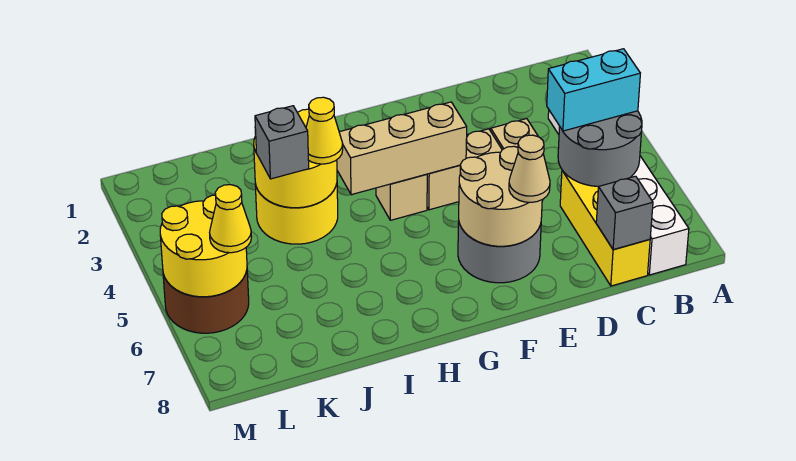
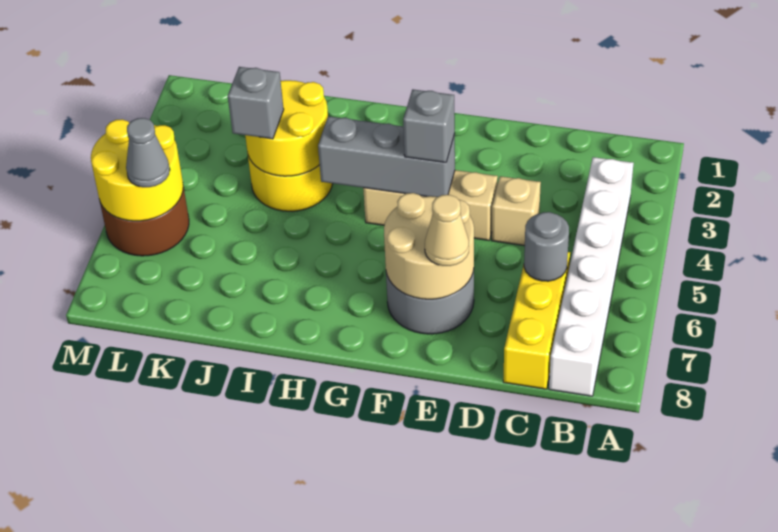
grey round brick B5:C6 level 2 -> grey round brick C6 level 2
cyan brick B5:C5 level 3 -> none
grey brick C8 level 2 -> grey brick F4 level 3
tan brick F4:H4 level 2 -> grey brick F4:H4 level 2
yellow cone I4 level 3 -> none
yellow cone L6 level 3 -> grey cone L6 level 3

